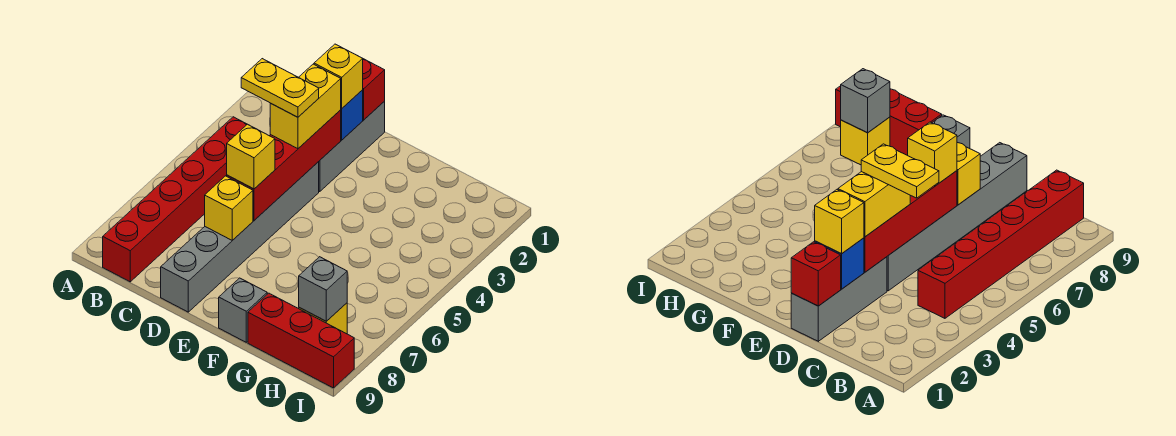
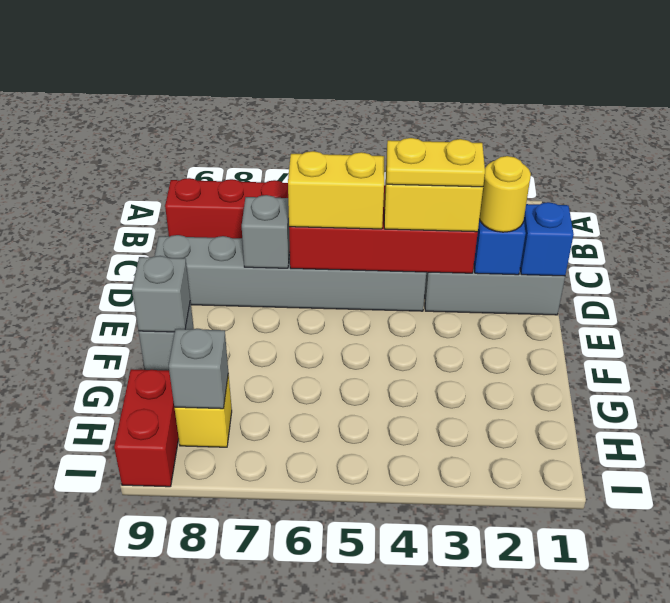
yellow plate C4:D4 level 4 -> yellow plate D3:D4 level 4
red brick D1 level 2 -> blue brick D1 level 2
yellow brick D2 level 3 -> yellow round brick D2 level 3
yellow brick D6 level 3 -> yellow brick D5:D6 level 3
yellow brick D7 level 2 -> grey brick D7 level 2
none -> grey brick F9 level 2
red brick G9:I9 level 1 -> red brick H9:I9 level 1

